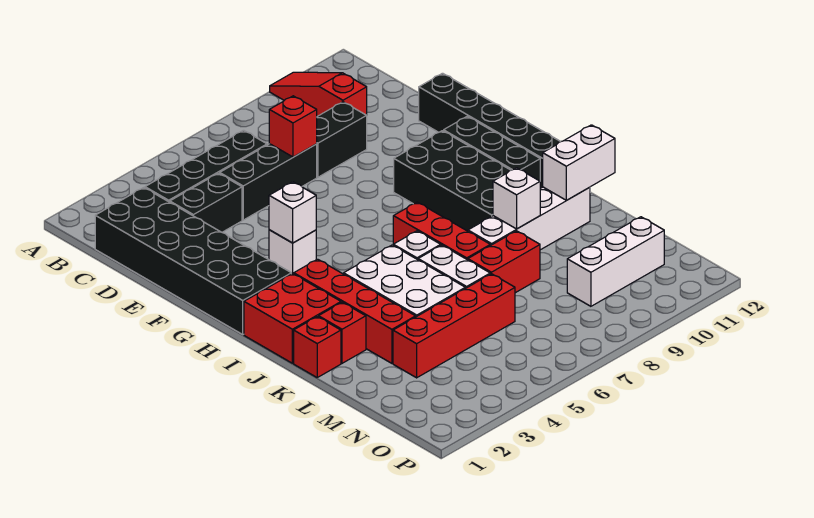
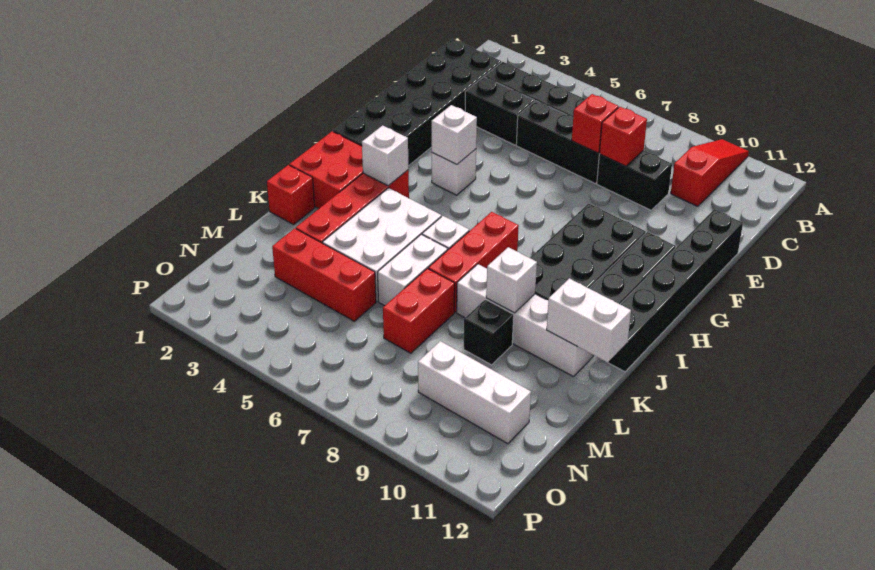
none -> white brick I3 level 2
red brick K2 level 1 -> red brick D8 level 2
red brick L7:L8 level 1 -> red brick L7:M7 level 1
none -> black brick L9 level 1
red brick M3:M6 level 1 -> red brick M3:M5 level 1

